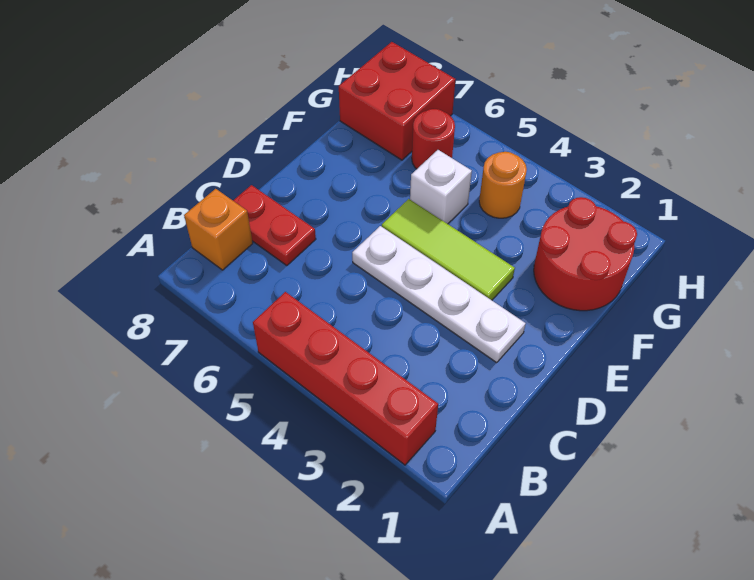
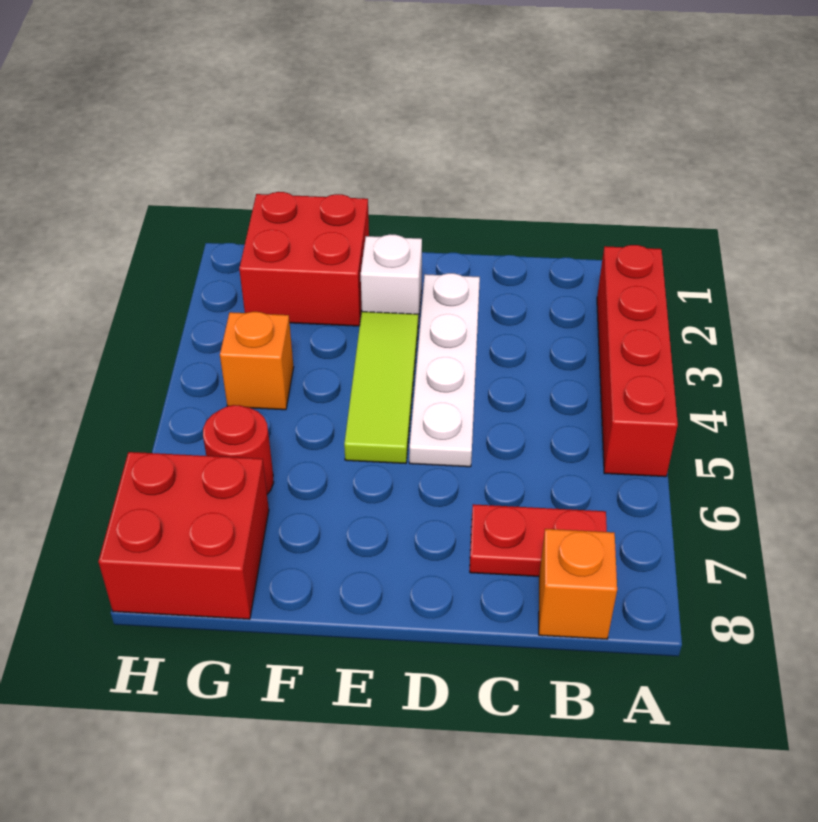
red plate C7:C8 level 1 -> red plate B7:C7 level 1
red round brick F1:G2 level 1 -> red brick F1:G2 level 1
white brick F5 level 1 -> white brick E2 level 1
orange round brick G4 level 1 -> orange brick G4 level 1

